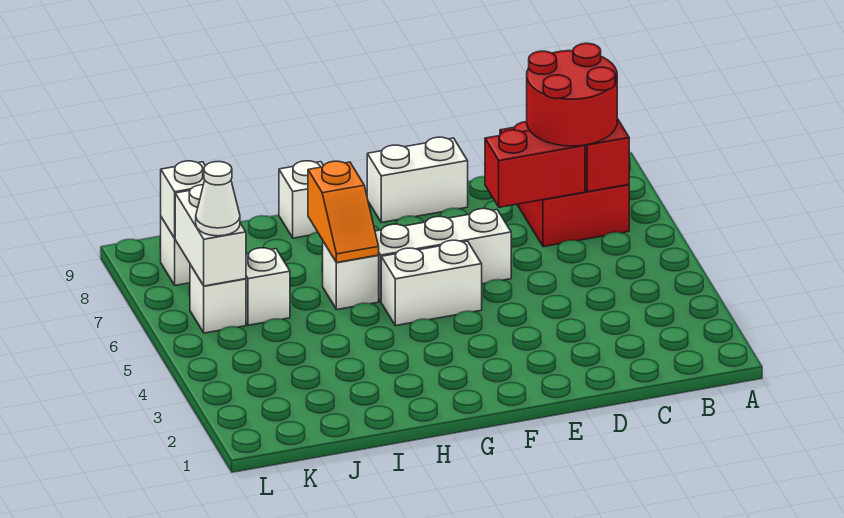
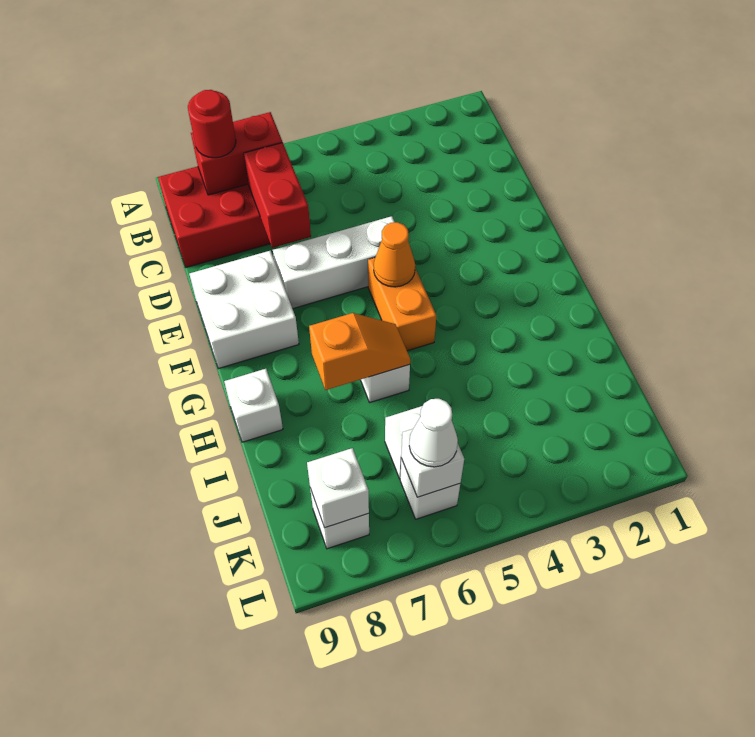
red round brick B7:C8 level 3 -> red round brick B8 level 3
white brick E6:G6 level 1 -> white brick E5:E7 level 1
white brick E9:F9 level 1 -> white brick E8:F9 level 1
white brick F5:G5 level 1 -> orange brick F5:G5 level 1
none -> orange cone F5 level 2
white brick K6:K7 level 2 -> white brick K6 level 2

